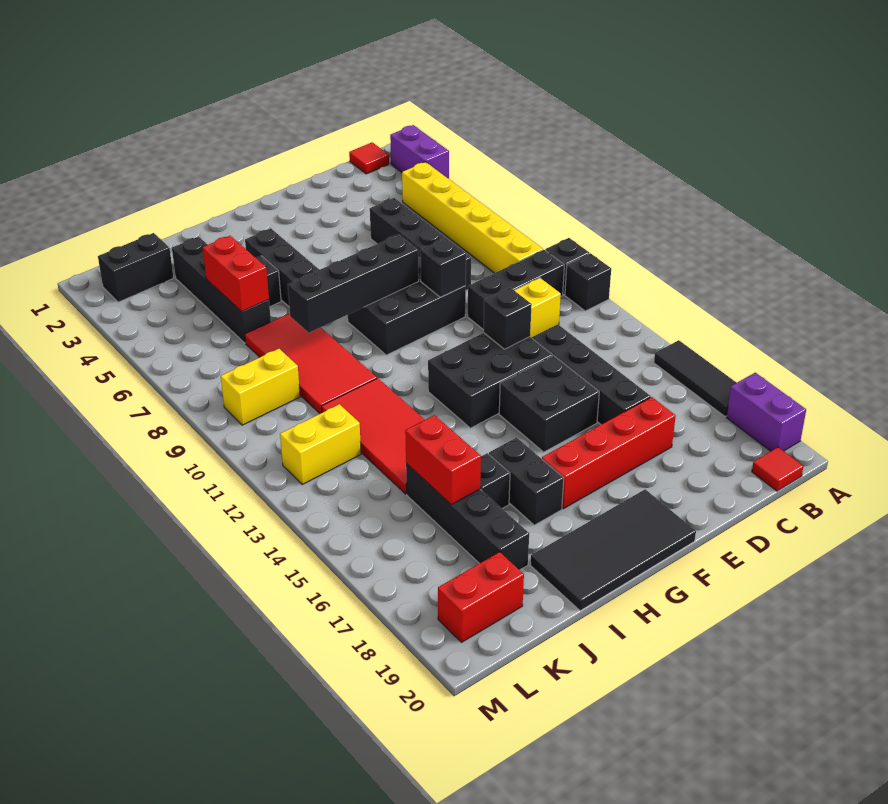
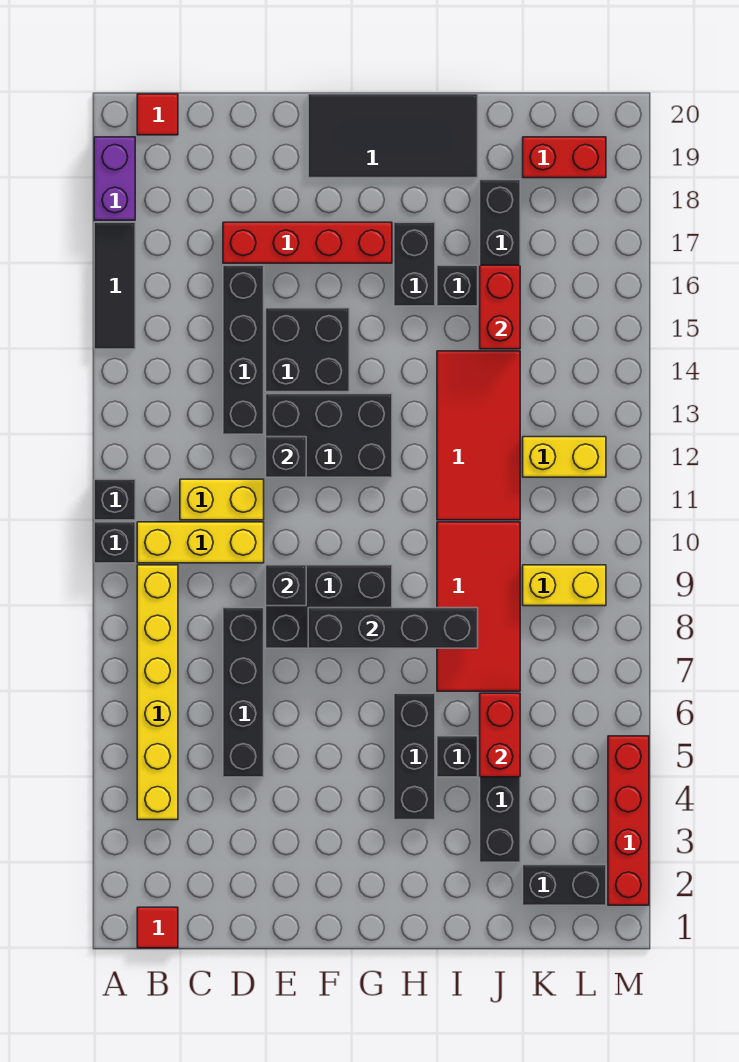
purple brick A2:A3 level 1 -> none
black brick B10:D10 level 1 -> yellow brick B10:D10 level 1
none -> red brick M2:M5 level 1

